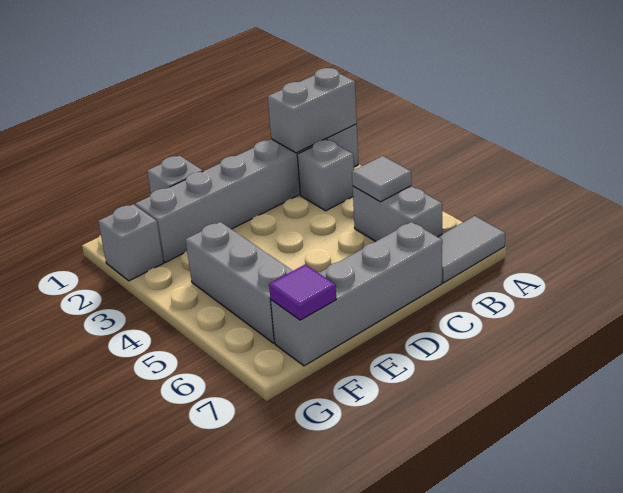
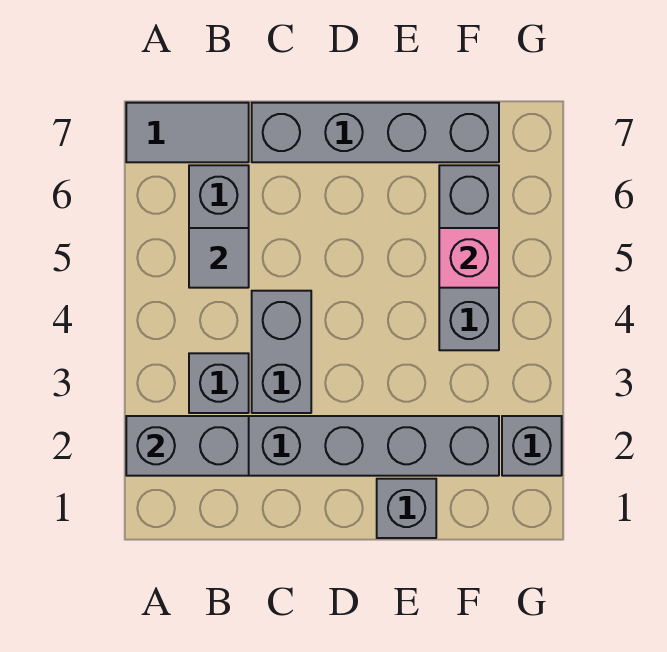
none -> grey brick C3:C4 level 1
none -> pink brick F5 level 2
purple tile F7 level 2 -> none

